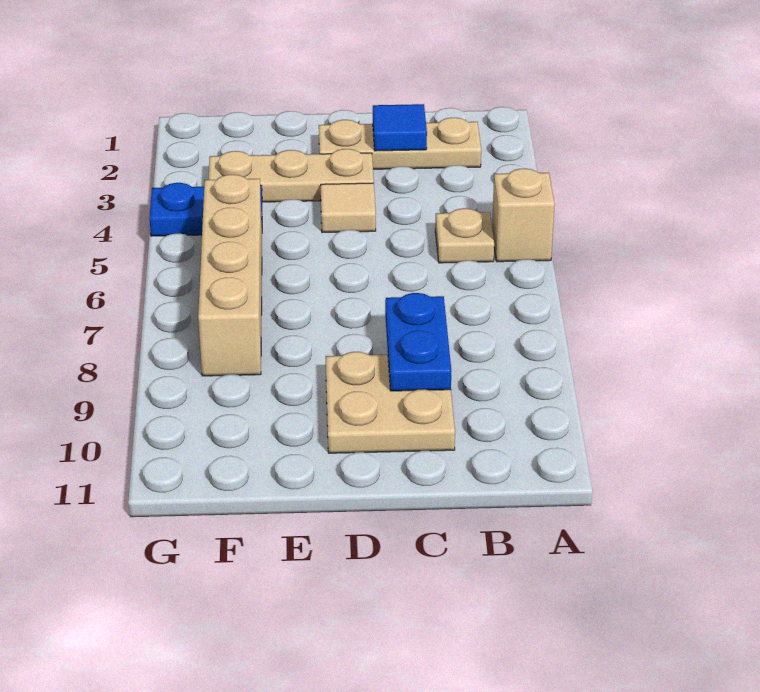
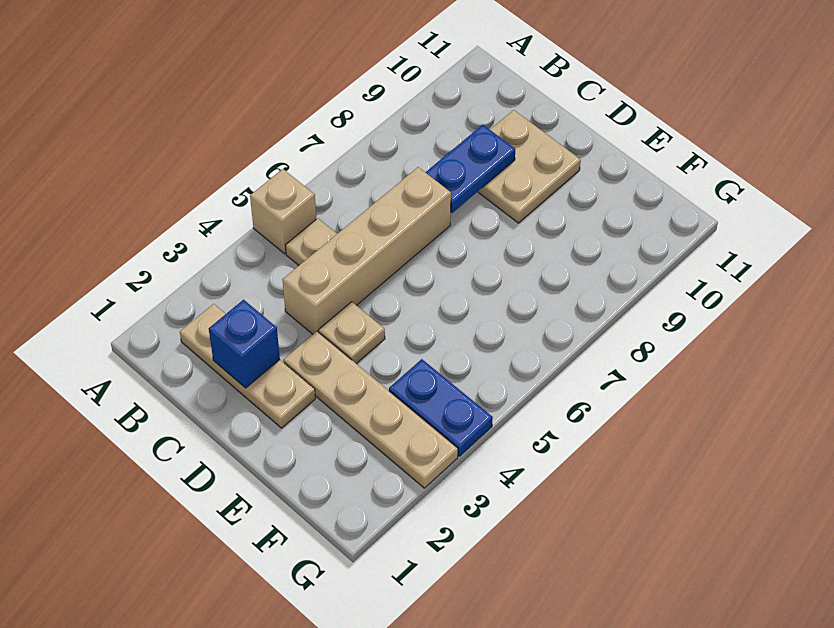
blue tile C2 level 2 -> blue brick C2 level 2
tan plate D3:F3 level 1 -> tan plate D3:G3 level 1
tan tile D4 level 1 -> tan plate D4 level 1
tan brick F5:F8 level 1 -> tan brick C4:C7 level 1

